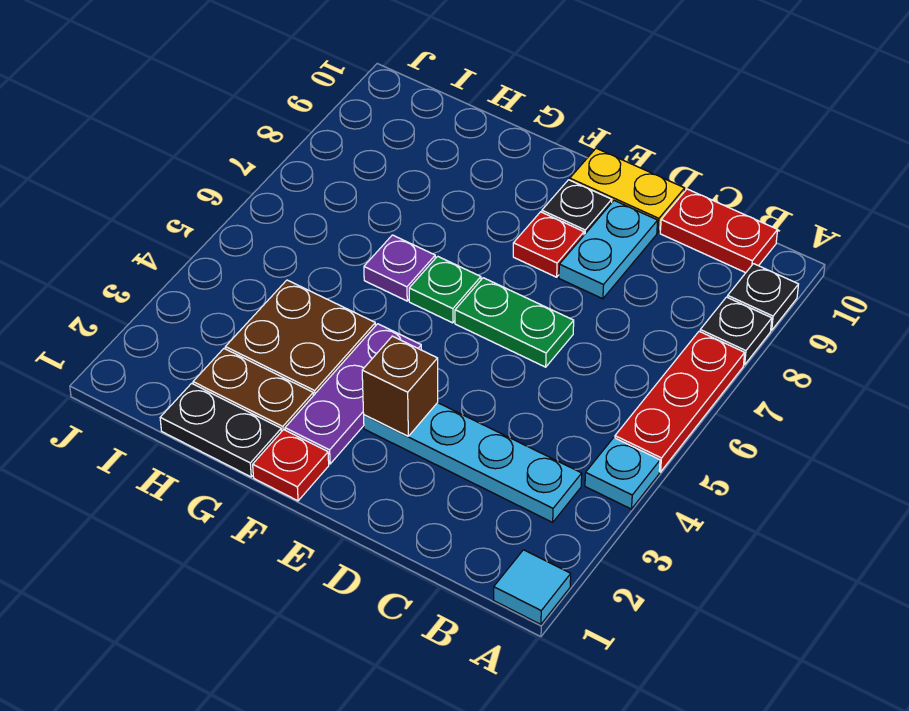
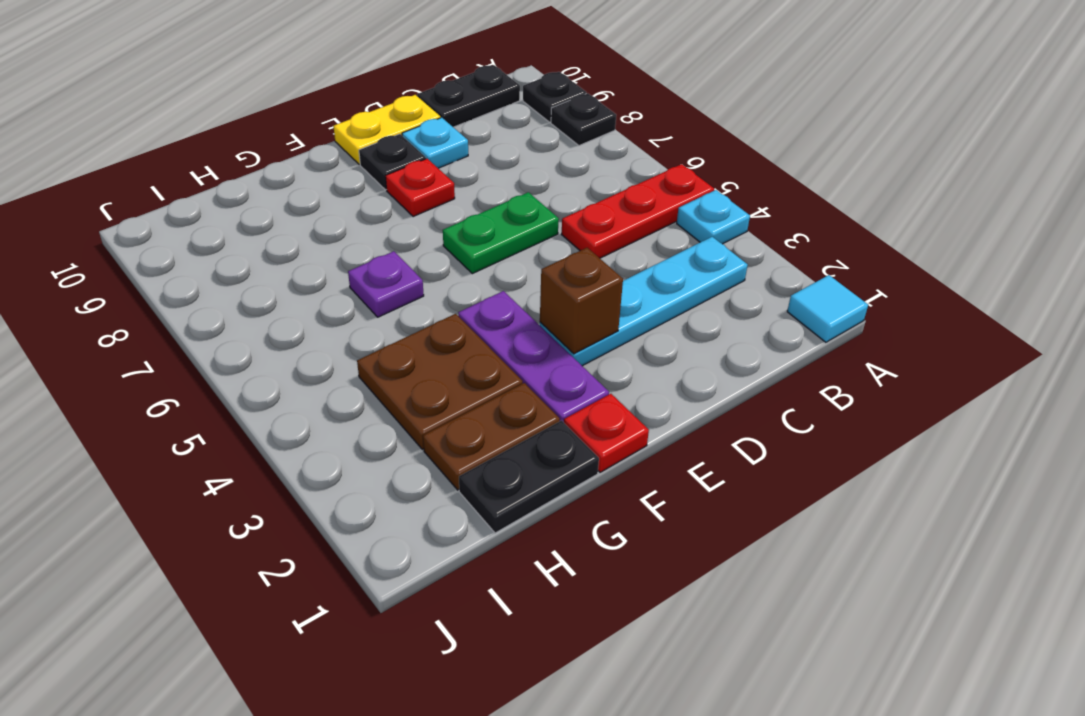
red plate A5:A7 level 1 -> red plate A5:C5 level 1
red plate B10:C10 level 1 -> black plate B10:C10 level 1
cyan plate D8:D9 level 1 -> cyan plate D9 level 1
green plate F6 level 1 -> none

